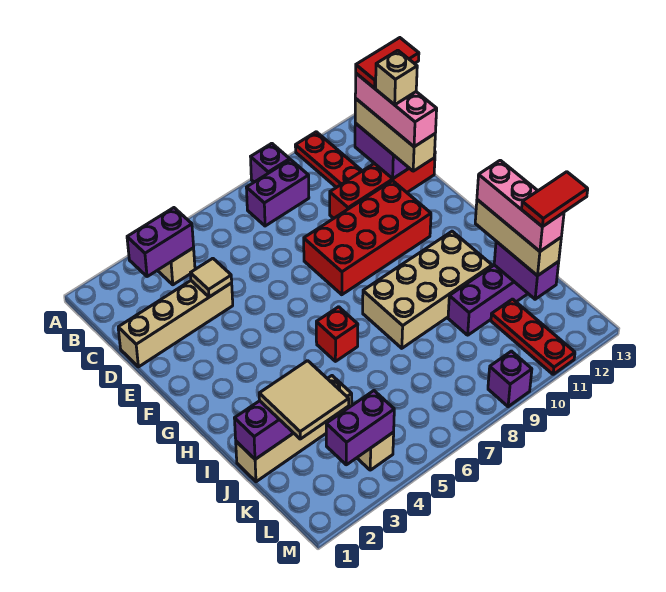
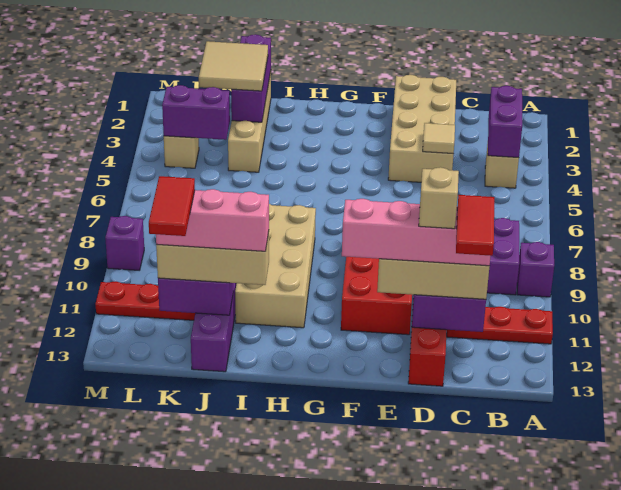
pink brick C12:E12 level 4 -> pink brick C12:F12 level 4
tan brick D1:D4 level 1 -> tan brick D1:E4 level 1
red brick H6 level 1 -> none
purple brick L3:L4 level 2 -> purple brick K4:L4 level 2

